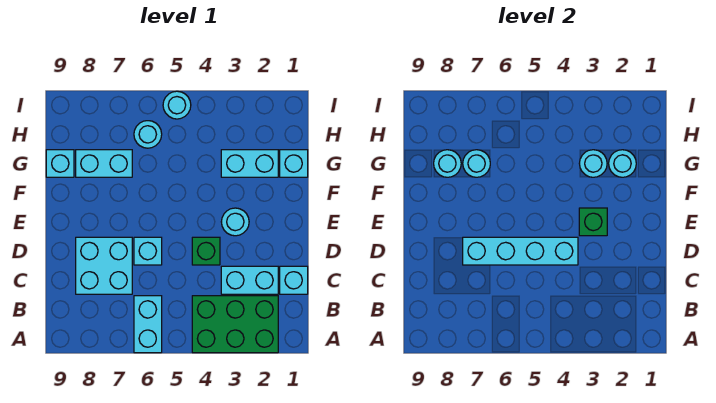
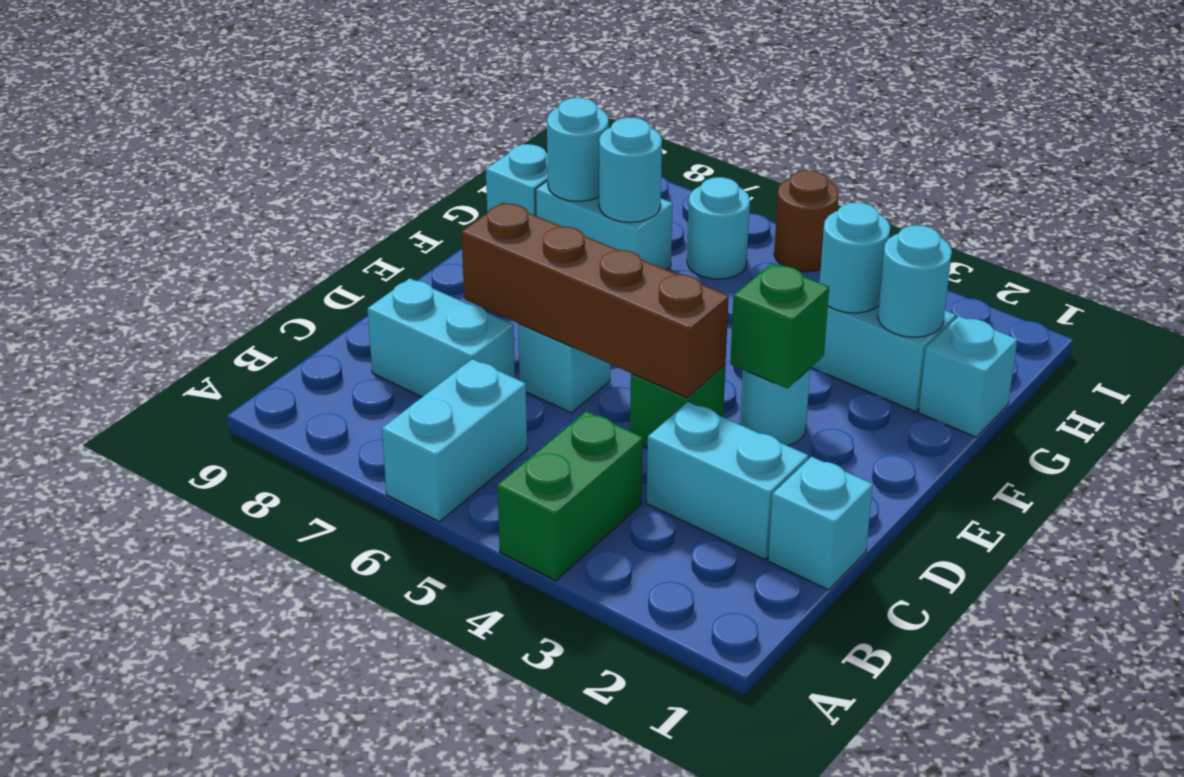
green brick A2:B4 level 1 -> green brick A4:B4 level 1
cyan brick C7:D8 level 1 -> cyan brick C7:C8 level 1
cyan brick D4:D7 level 2 -> brown brick D4:D7 level 2
cyan round brick I5 level 1 -> brown round brick I5 level 1

